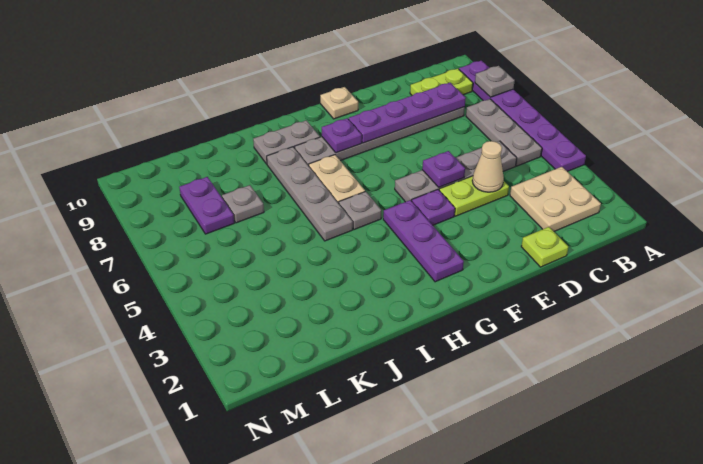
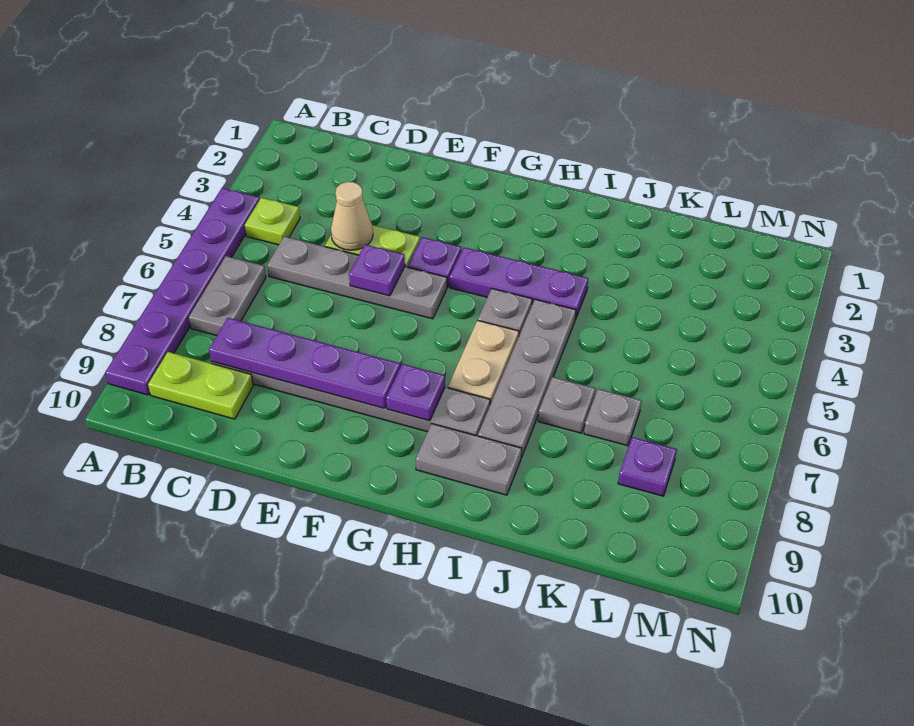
grey plate A8 level 2 -> grey plate J7 level 1
tan plate B2:C3 level 1 -> none
grey plate B5:B7 level 1 -> grey plate B6:B7 level 1
lime plate D1 level 1 -> lime plate B4 level 1
tan plate F10 level 1 -> none
purple plate G2:G4 level 1 -> purple plate G4:I4 level 1
purple plate L7:L8 level 1 -> purple plate L8 level 1

